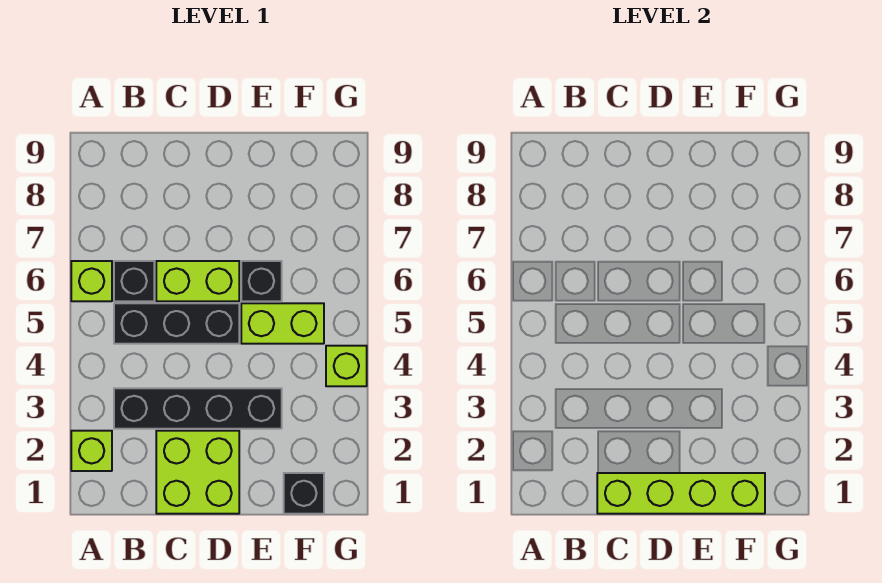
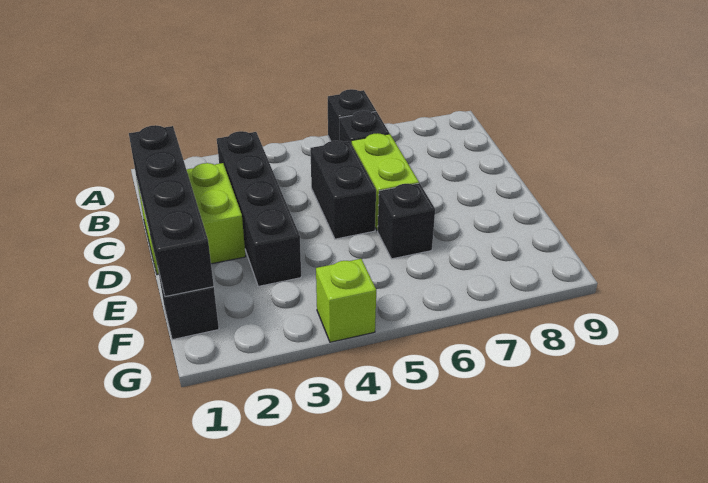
lime brick A2 level 1 -> none
lime brick A6 level 1 -> black brick A6 level 1
black brick B5:D5 level 1 -> black brick C5:D5 level 1
lime brick C1:F1 level 2 -> black brick C1:F1 level 2
lime brick E5:F5 level 1 -> none

